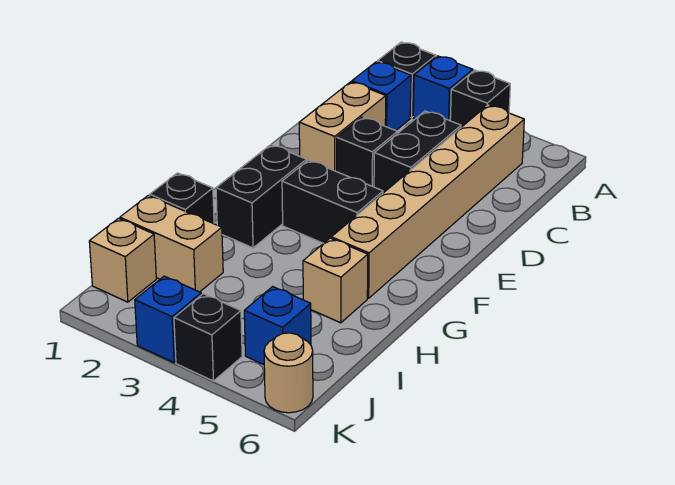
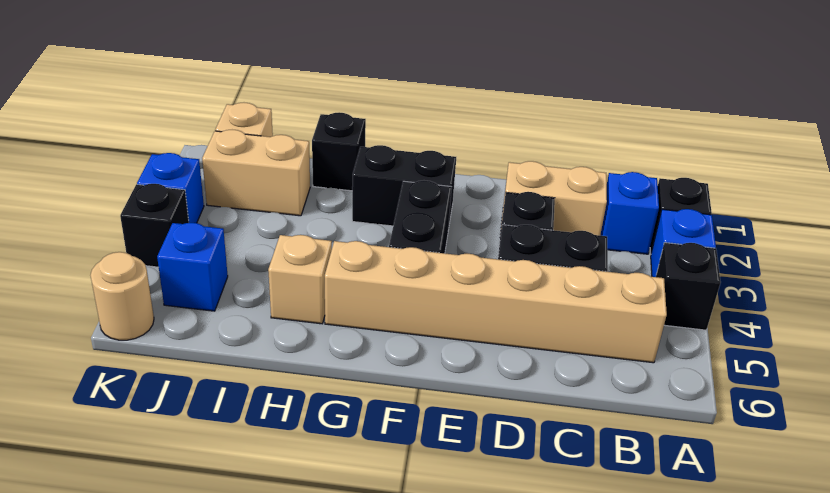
tan brick I1:I2 level 1 -> tan brick I2:J2 level 1

